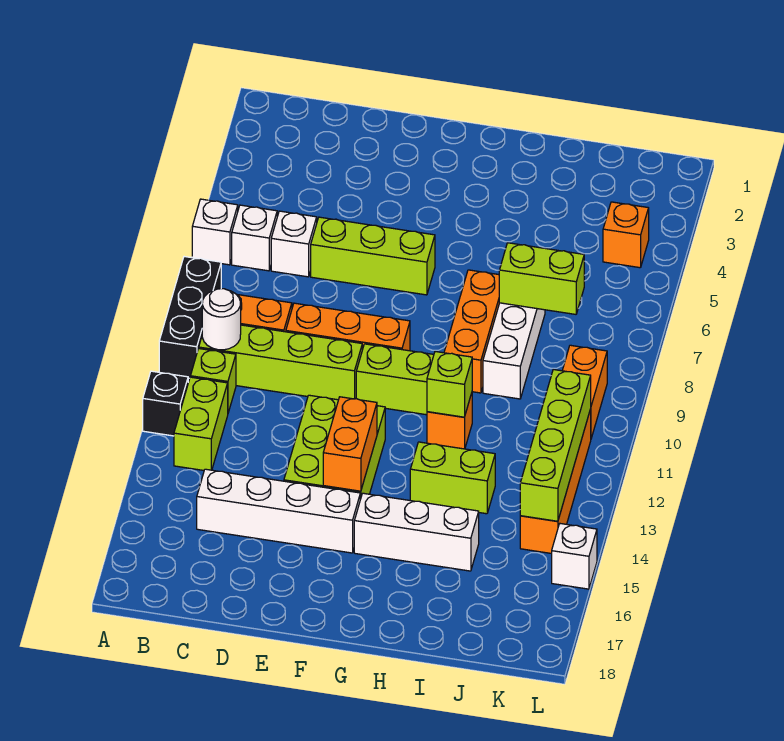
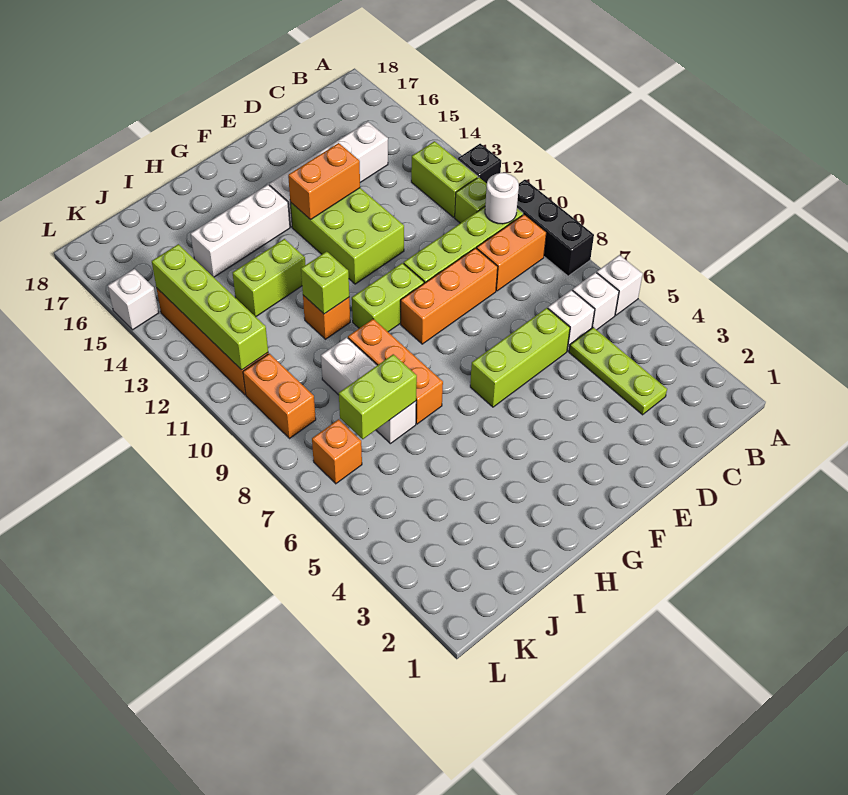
none -> lime plate C3:C5 level 1
orange brick F13:F14 level 2 -> orange brick E14:F14 level 2
orange brick K4 level 1 -> orange brick K7 level 1

